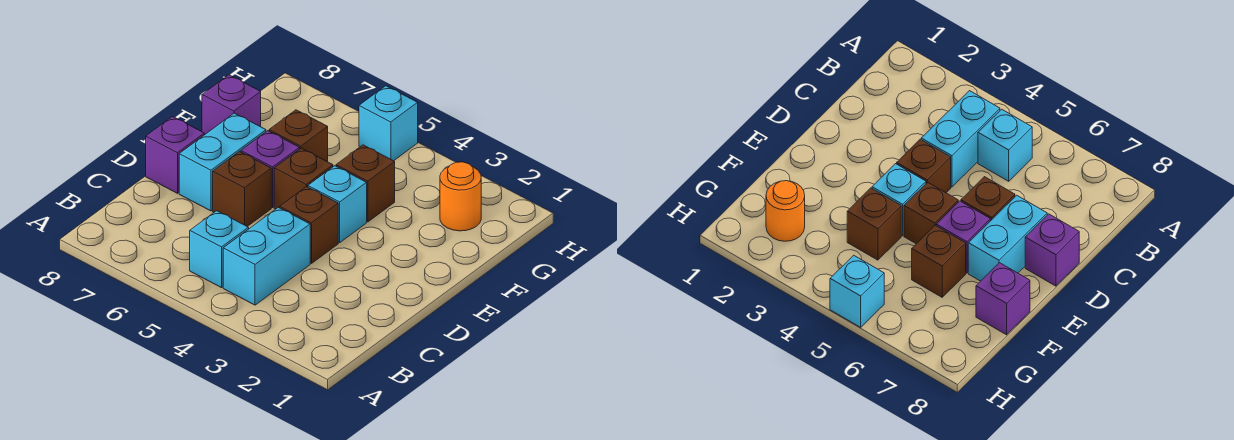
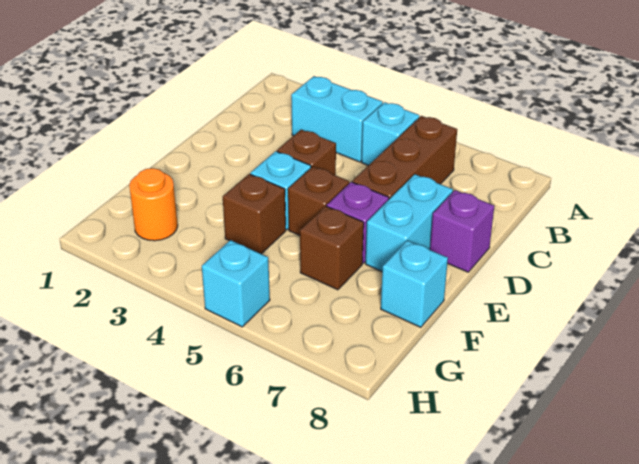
cyan brick B4:C4 level 1 -> cyan brick B3:B4 level 1
brown brick D6 level 1 -> brown brick B6:D6 level 1
purple brick F8 level 1 -> cyan brick F8 level 1

